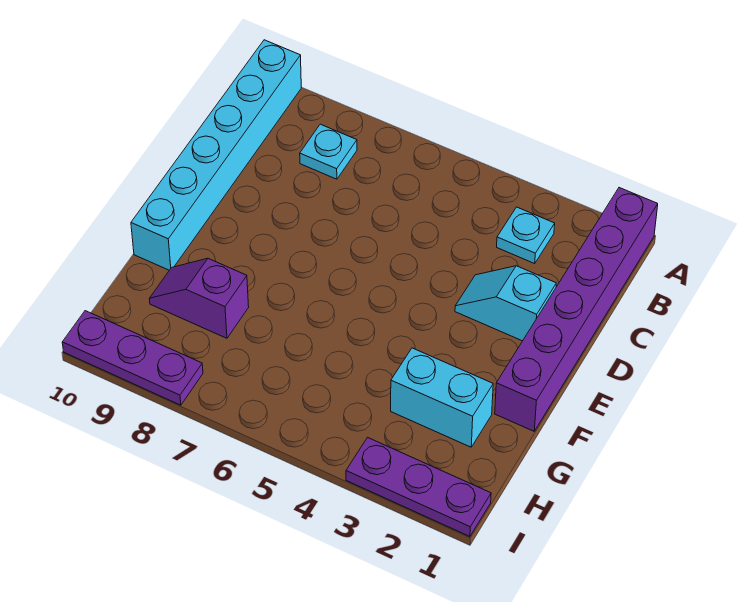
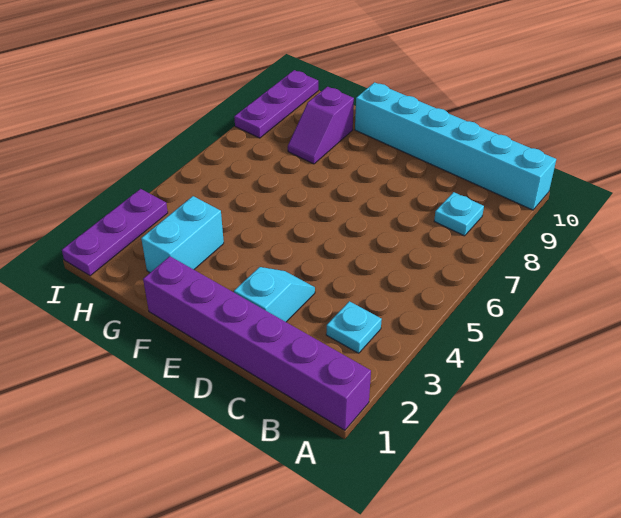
purple slope G8:G9 level 1 top 8 -> purple slope G8:G9 level 1 top 9

